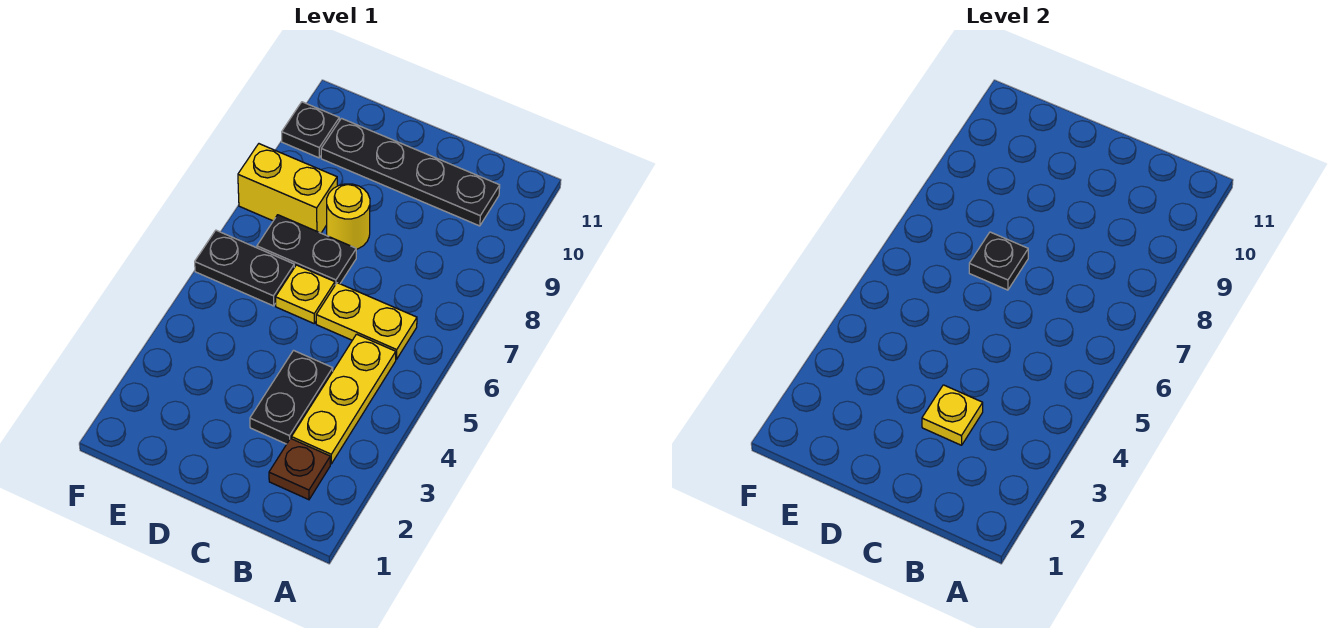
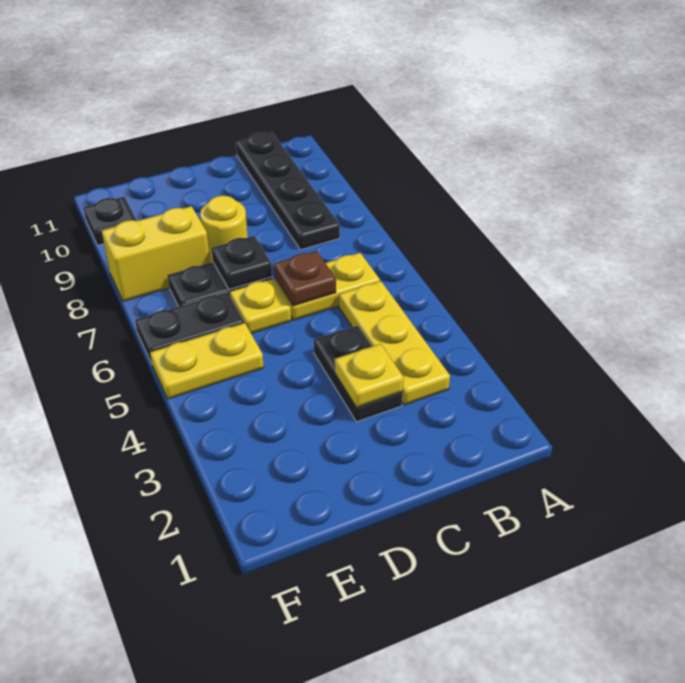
brown plate B2 level 1 -> brown plate C6 level 2
black plate B10:E10 level 1 -> black plate B8:B11 level 1
none -> yellow plate E5:F5 level 1

